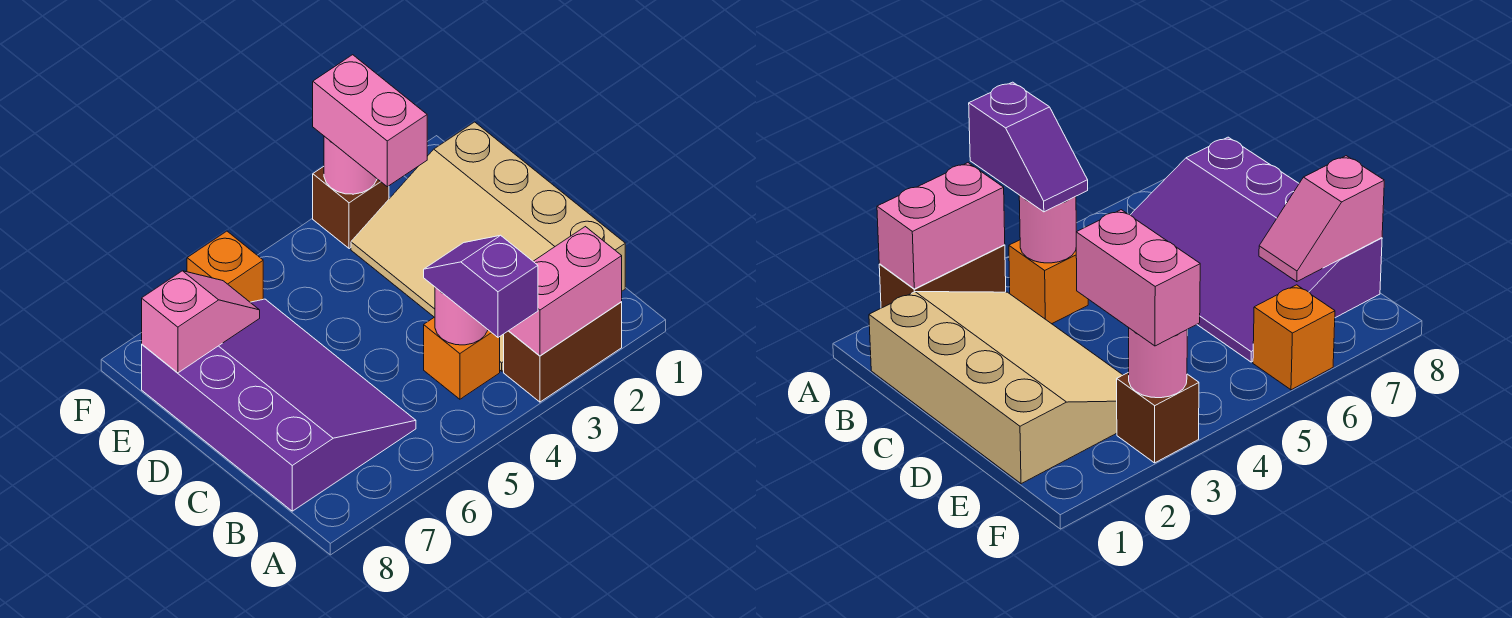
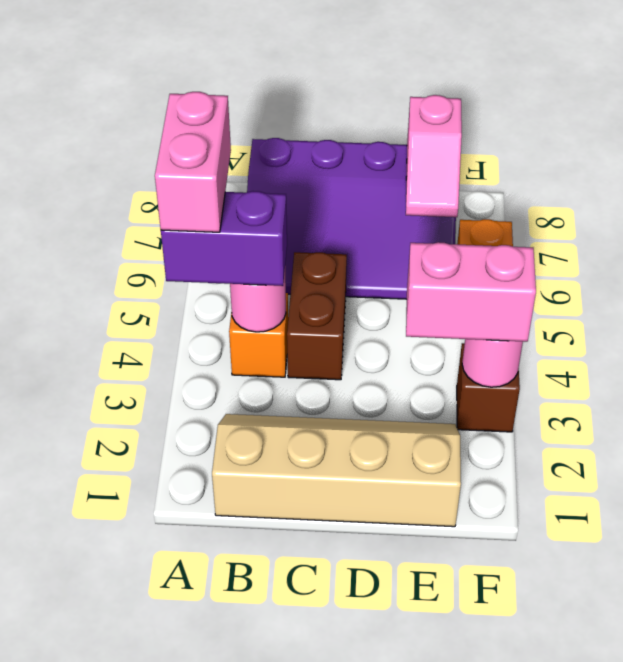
brown brick A2:A3 level 1 -> brown brick C4:C5 level 1
pink brick A2:A3 level 2 -> pink brick A4:A5 level 4
purple slope A4:B4 level 3 top A -> purple brick A4:B4 level 3
tan slope B1:E3 level 1 top 1 -> tan slope B1:E2 level 1 top 1

